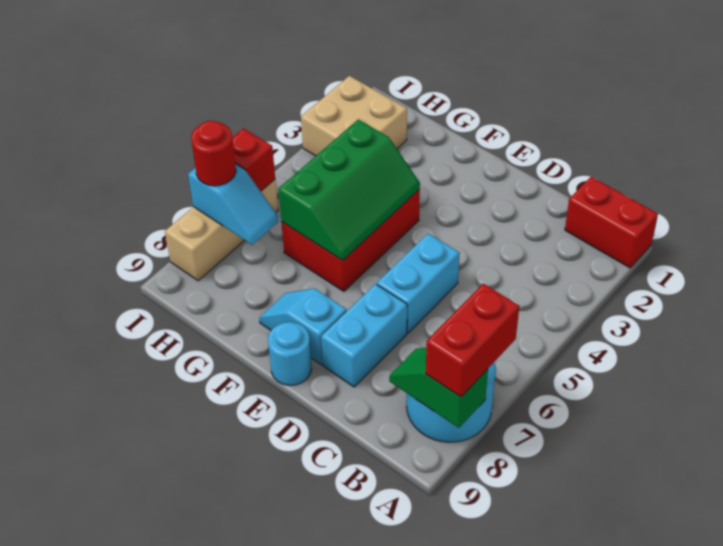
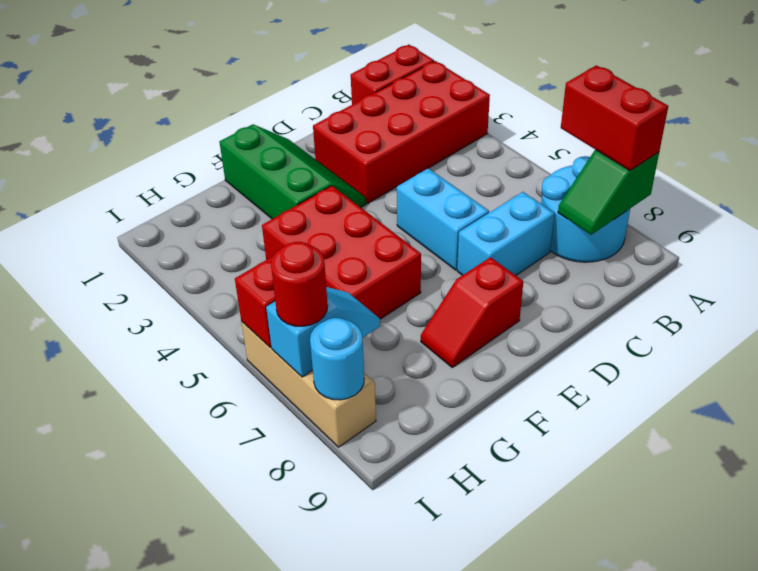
none -> red brick A2:D3 level 1
cyan brick D7:D8 level 1 -> cyan brick C7:D7 level 1
cyan slope E8:F8 level 1 top E -> red slope E8:F8 level 1 top E
cyan round brick E9 level 1 -> cyan round brick I8 level 2
green slope F4:G6 level 2 top G -> green slope E1:F3 level 1 top F
tan brick H2:I3 level 1 -> none

